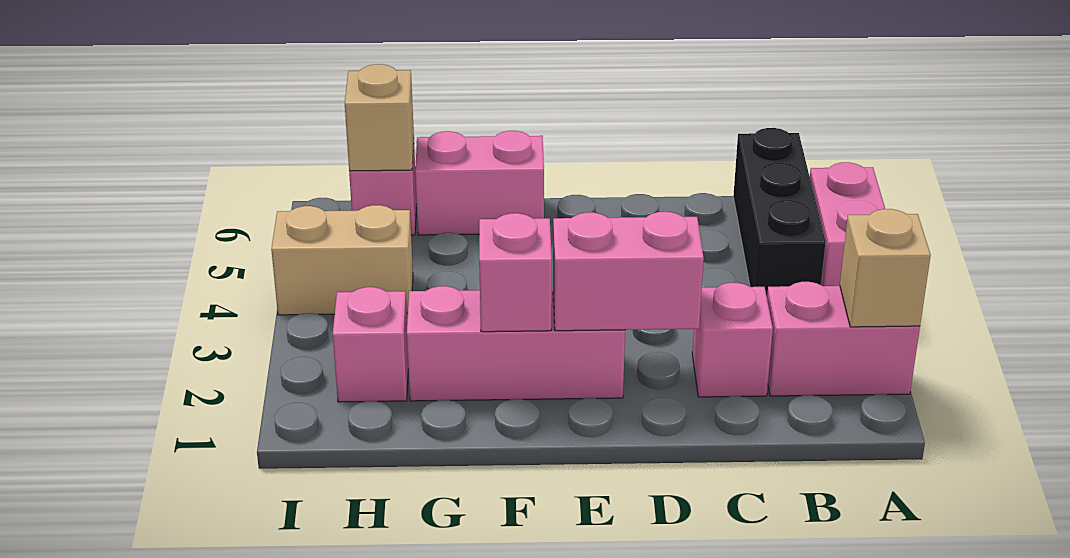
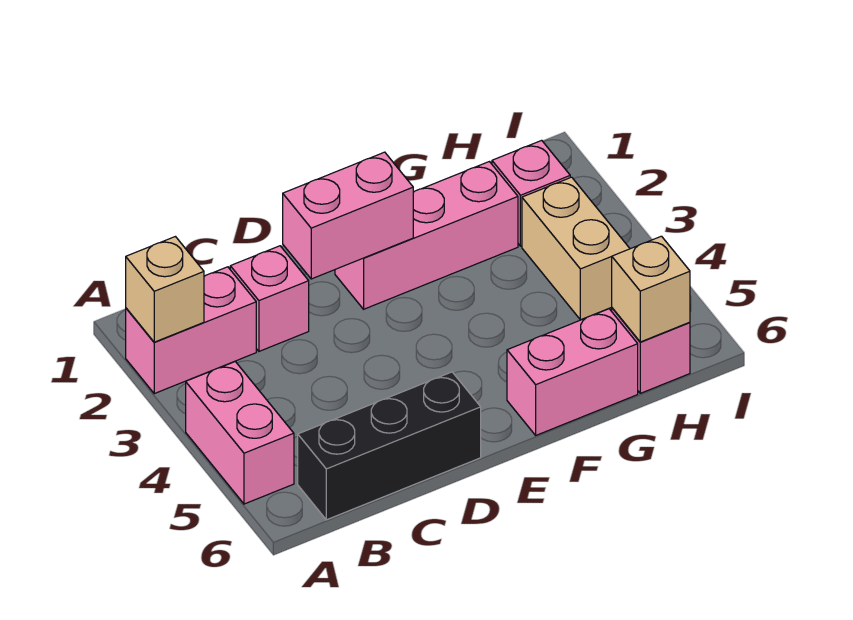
black brick B4:B6 level 1 -> black brick B6:D6 level 1
pink brick F2 level 2 -> none
tan brick H4:I4 level 1 -> tan brick H3:H4 level 1

